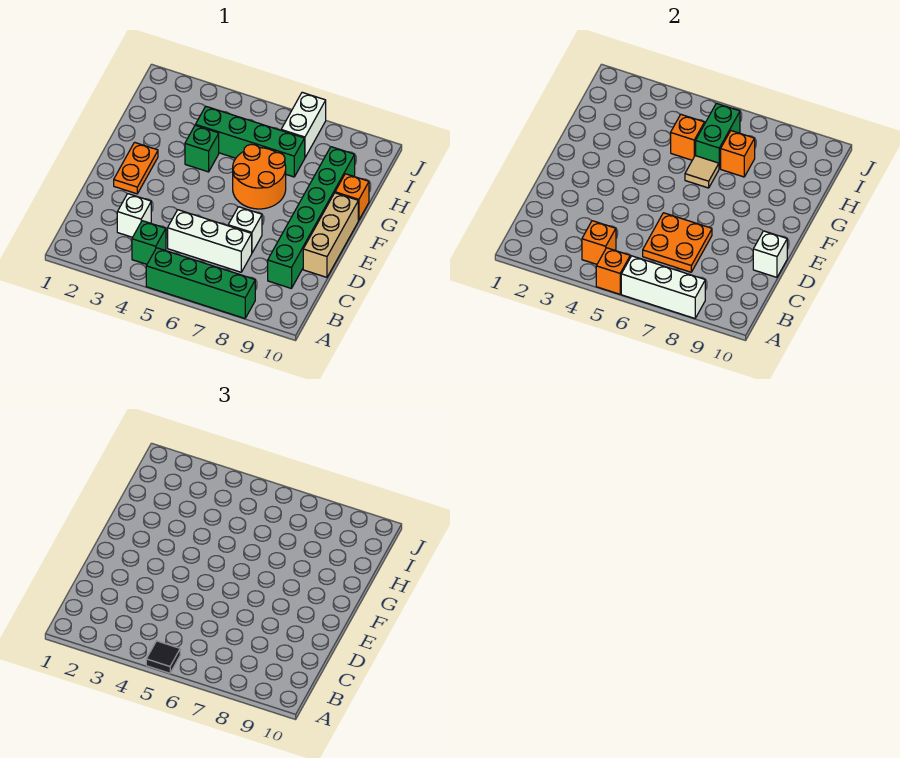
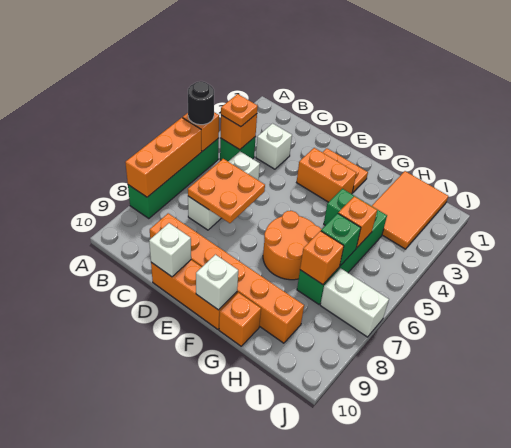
black tile A5 level 3 -> black round brick A5 level 3
white brick A6:A8 level 2 -> orange brick A6:A8 level 2
none -> orange plate B4 level 3
green brick C9:H9 level 1 -> orange brick C9:H9 level 1
white brick D7 level 1 -> white brick F10 level 2
tan brick D10:F10 level 1 -> orange brick D10:F10 level 1
none -> orange brick E3:F3 level 1
tan tile G6 level 2 -> none
none -> orange tile H1:I3 level 1
green brick H6:I6 level 2 -> green brick H6 level 2

